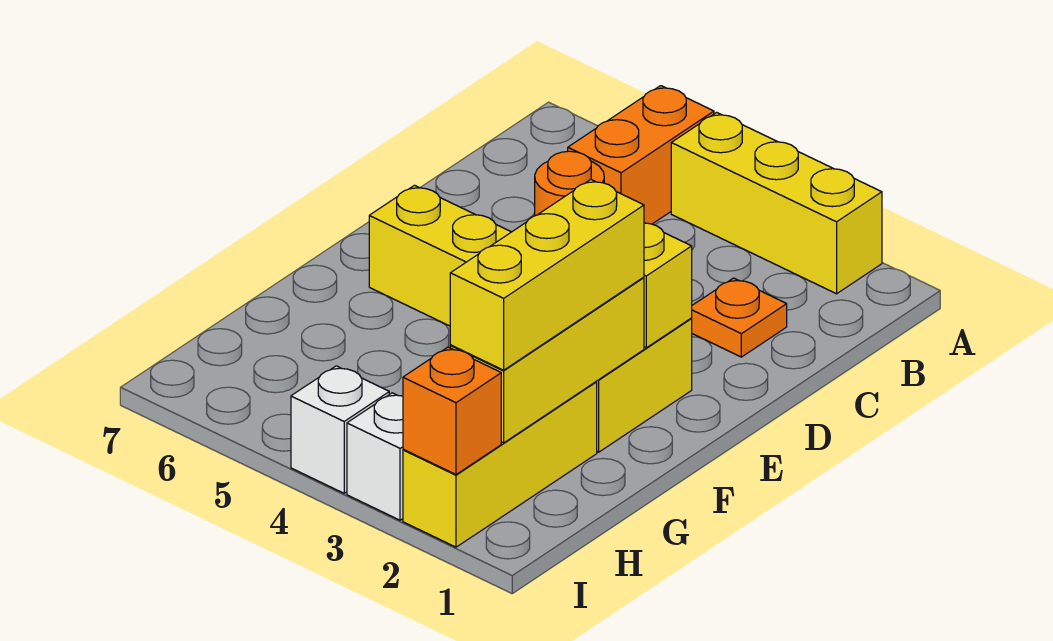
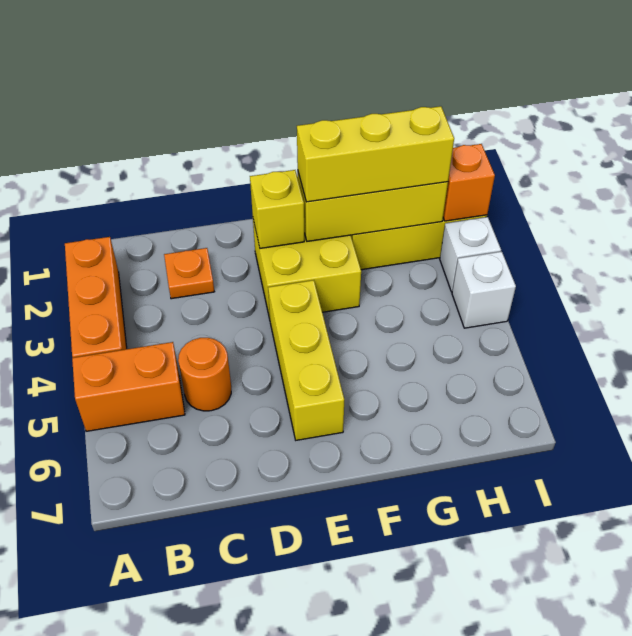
yellow brick A2:A4 level 1 -> orange brick A2:A4 level 1

